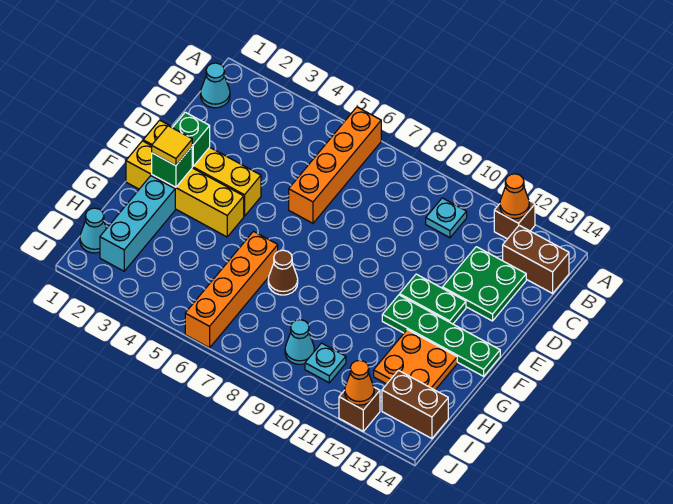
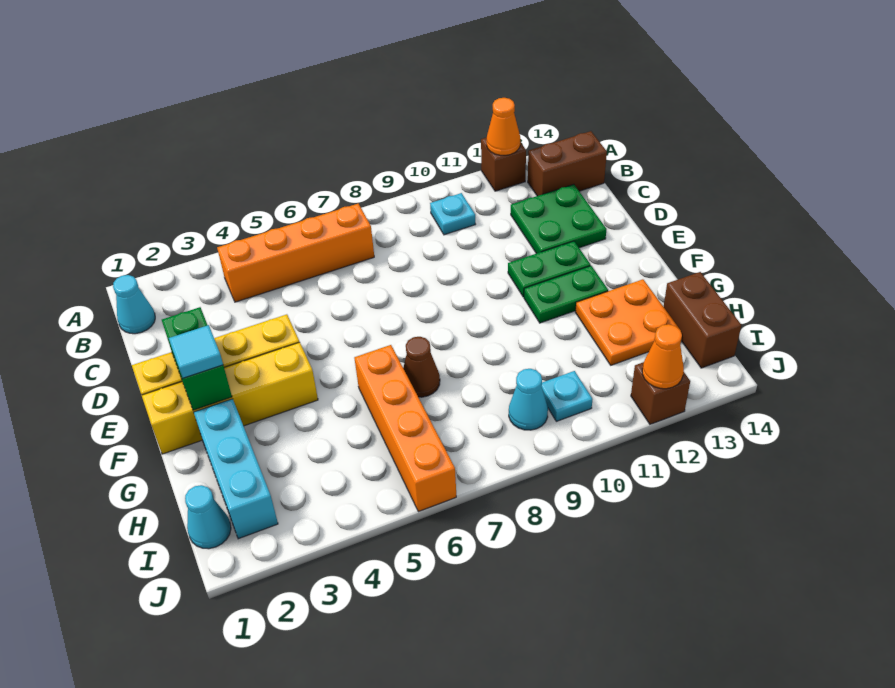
orange brick A6:D6 level 1 -> orange brick B4:B7 level 1
yellow tile F2 level 3 -> cyan tile F2 level 3
green plate F11:F14 level 1 -> green plate F11:F12 level 1
brown brick I13:I14 level 1 -> brown brick H14:I14 level 1

